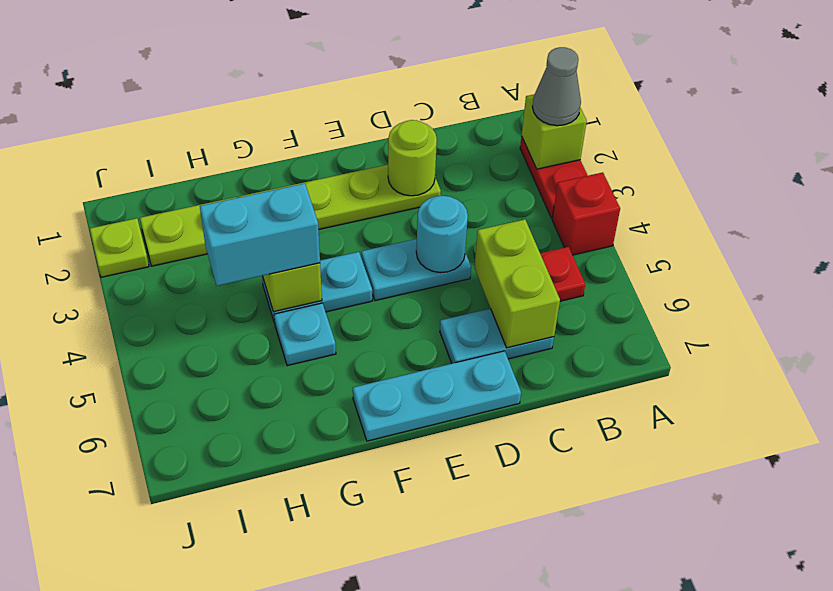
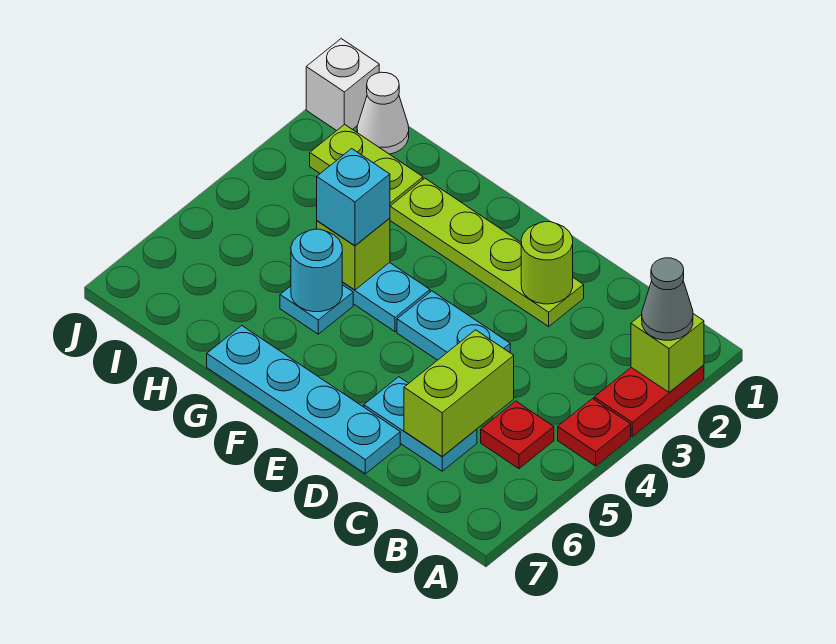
red brick A4 level 1 -> red plate A4 level 1
cyan round brick D4 level 2 -> cyan round brick G5 level 2
cyan plate D7:F7 level 1 -> cyan plate D7:G7 level 1
cyan brick G4:H4 level 3 -> cyan brick G4 level 3
none -> white cone I1 level 1
none -> white brick J1 level 1
lime plate J2 level 1 -> none

